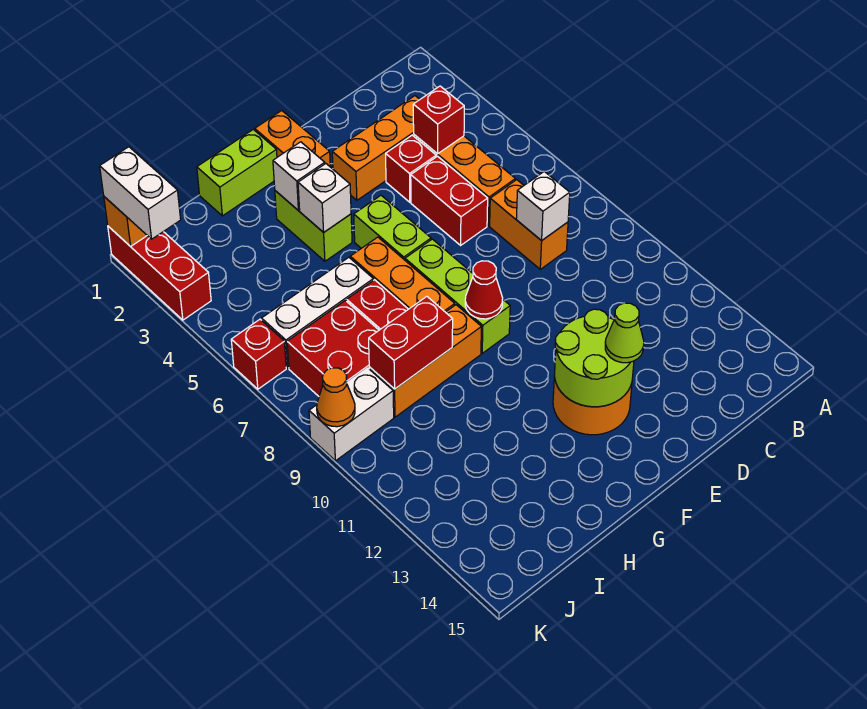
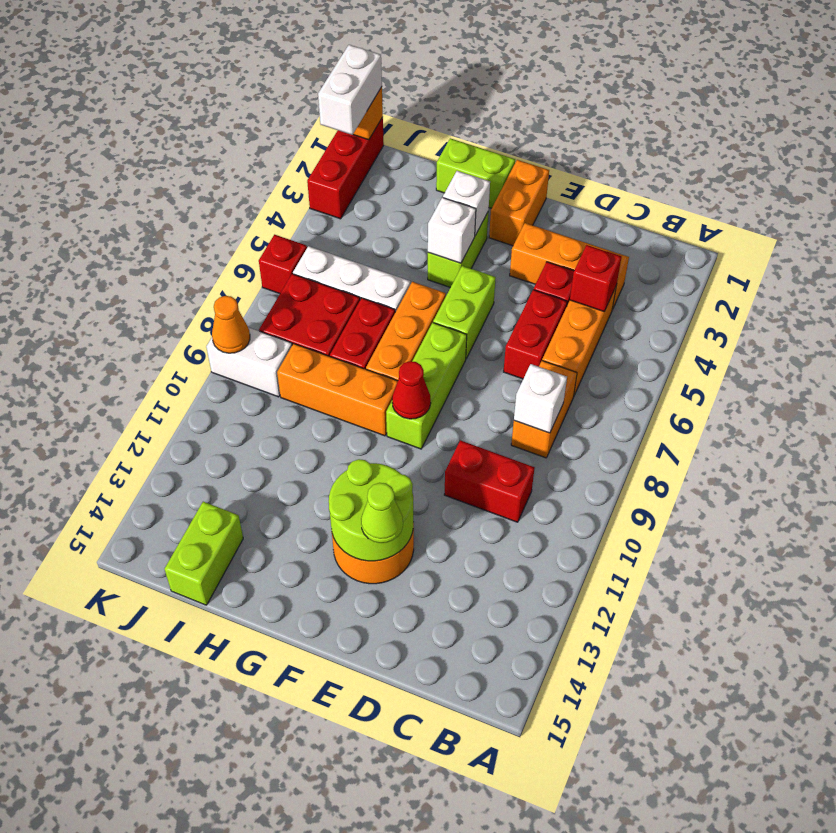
red brick H9:I9 level 2 -> red brick C10:D10 level 1
none -> lime brick I14:I15 level 1

